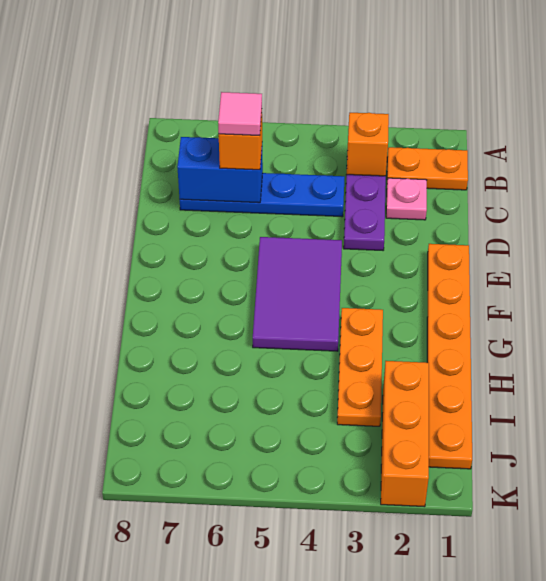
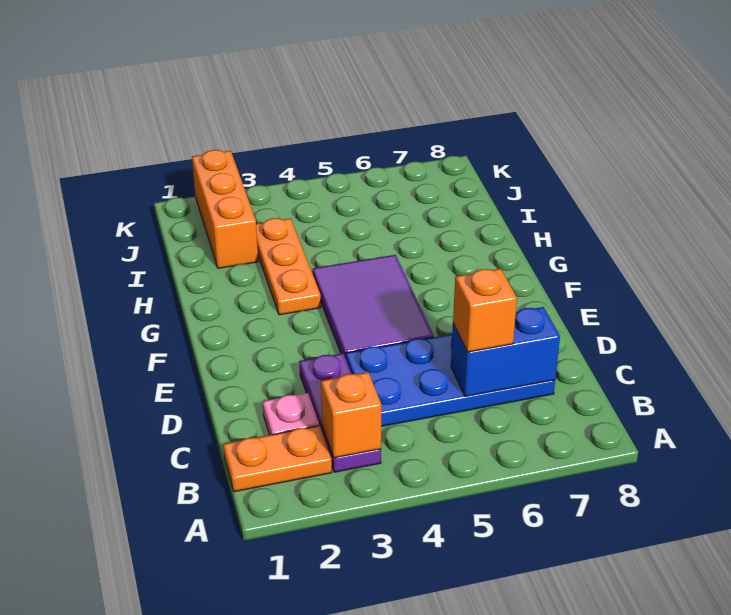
blue plate C4:C7 level 1 -> blue plate C4:D7 level 1
pink tile C6 level 4 -> none
orange plate E1:J1 level 1 -> none

